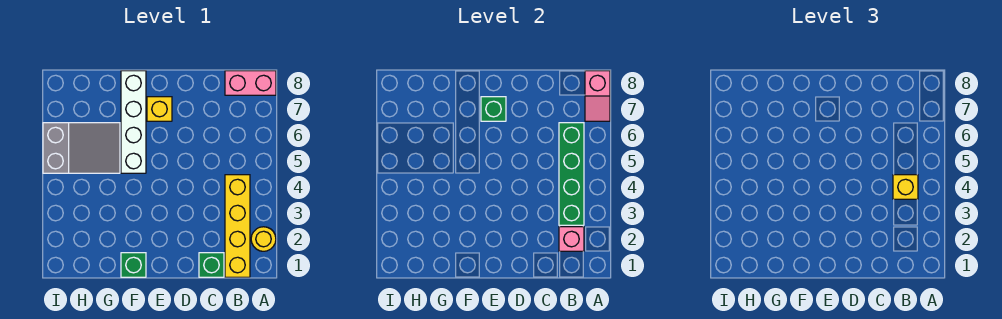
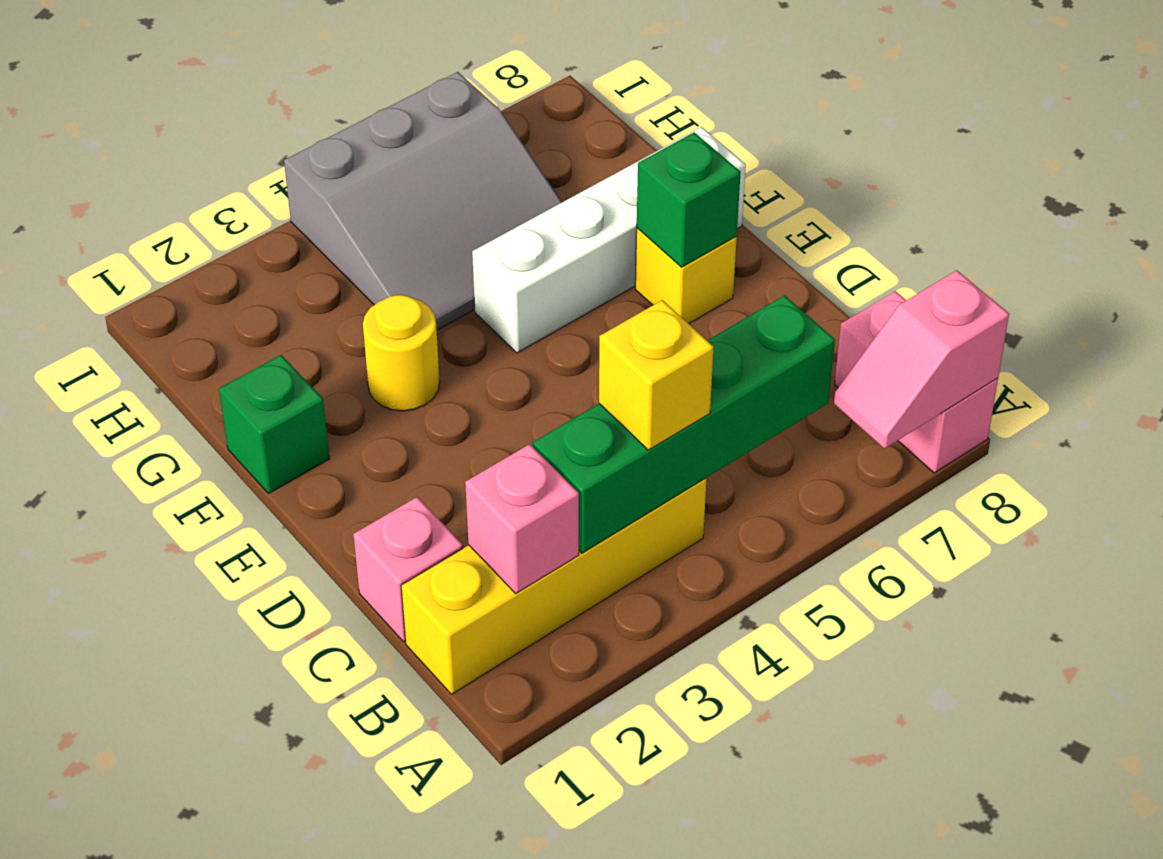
yellow round brick A2 level 1 -> yellow round brick F3 level 1
green brick C1 level 1 -> pink brick C1 level 1
grey slope G5:I6 level 1 top I -> grey slope G4:I6 level 1 top I

